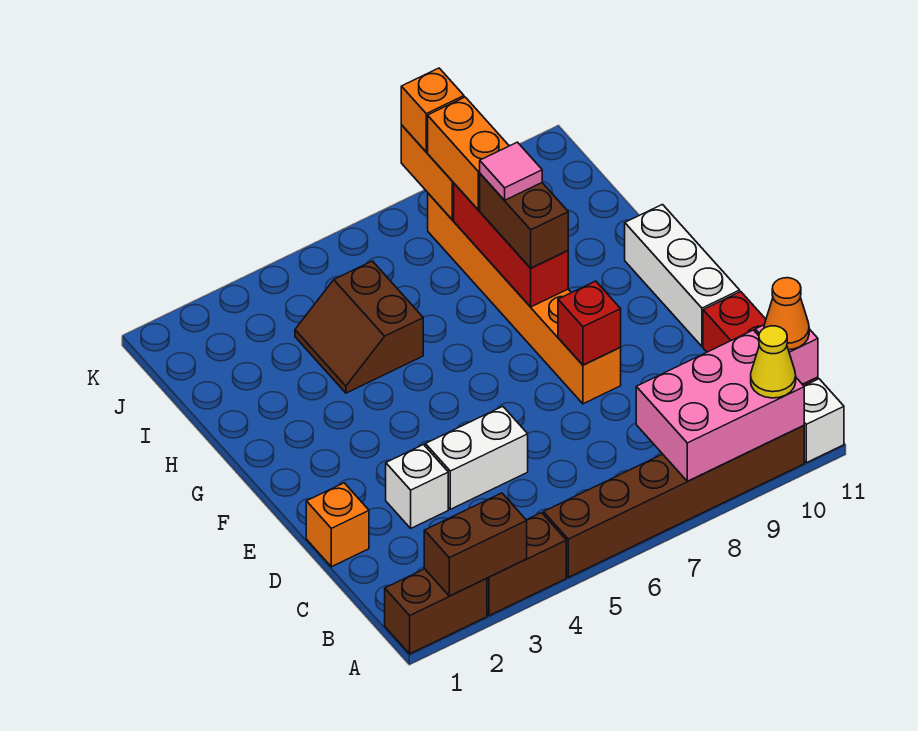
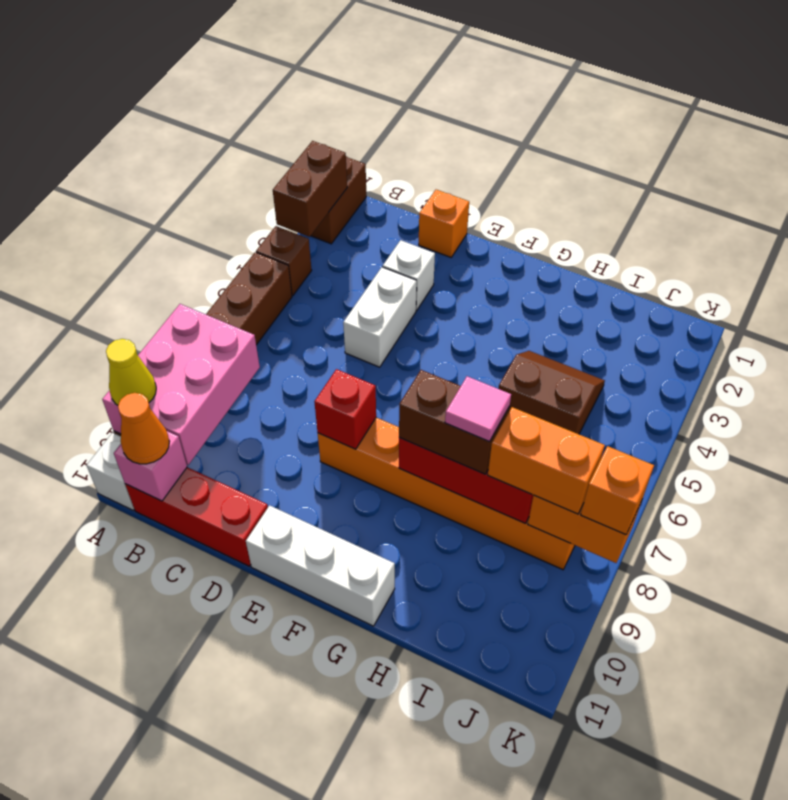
brown brick A3:A4 level 1 -> brown brick A4 level 1

